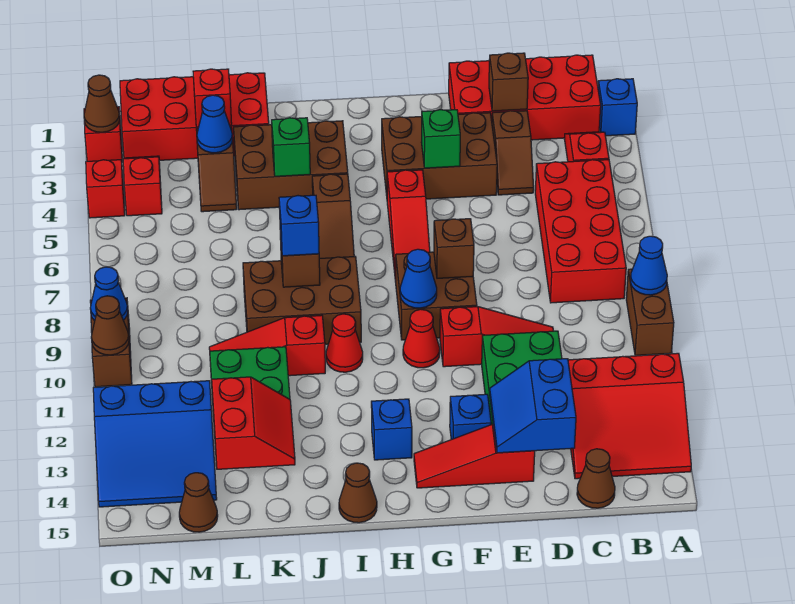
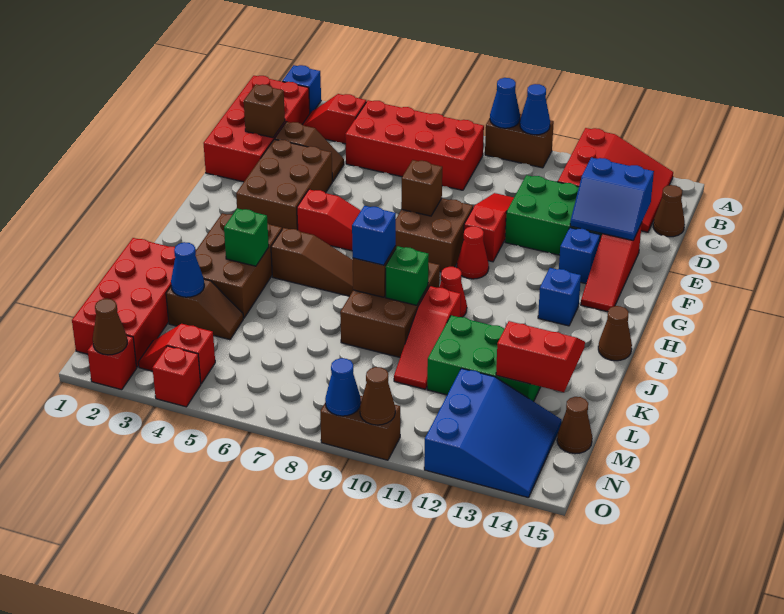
green brick F4 level 2 -> green brick J9 level 2
blue cone G9 level 2 -> blue cone A10 level 2
red brick L2 level 2 -> none

